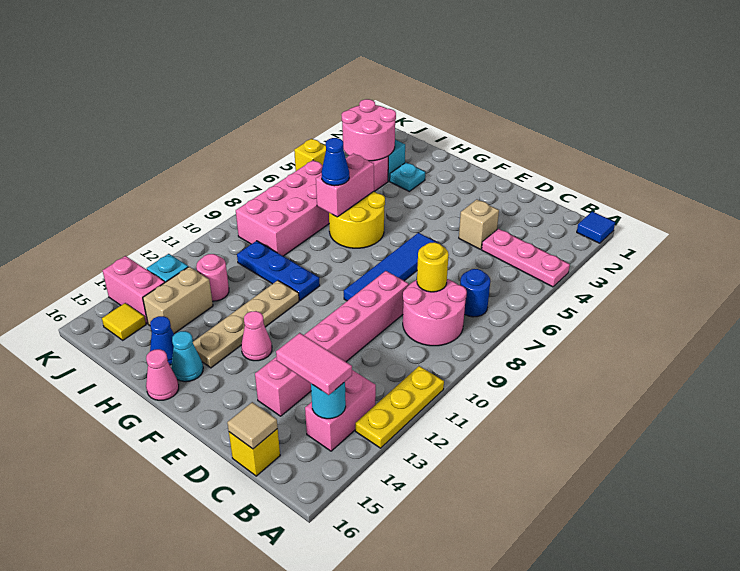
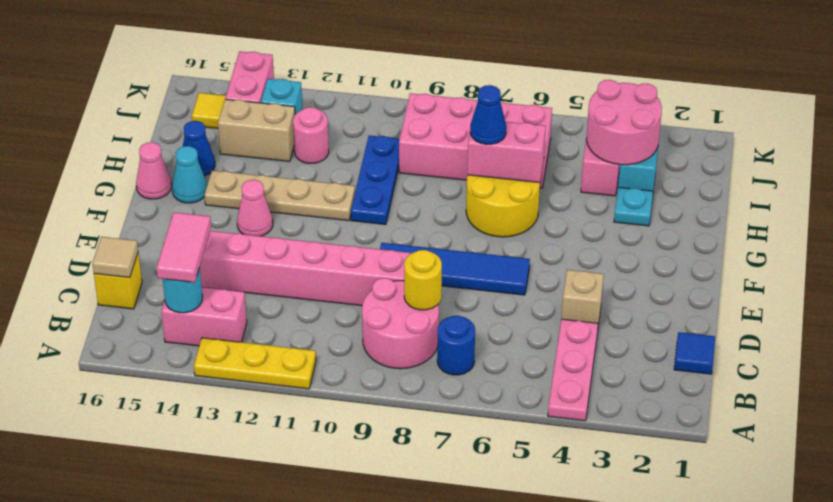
blue tile A1 level 1 -> blue tile C1 level 1
yellow brick K5 level 1 -> none

